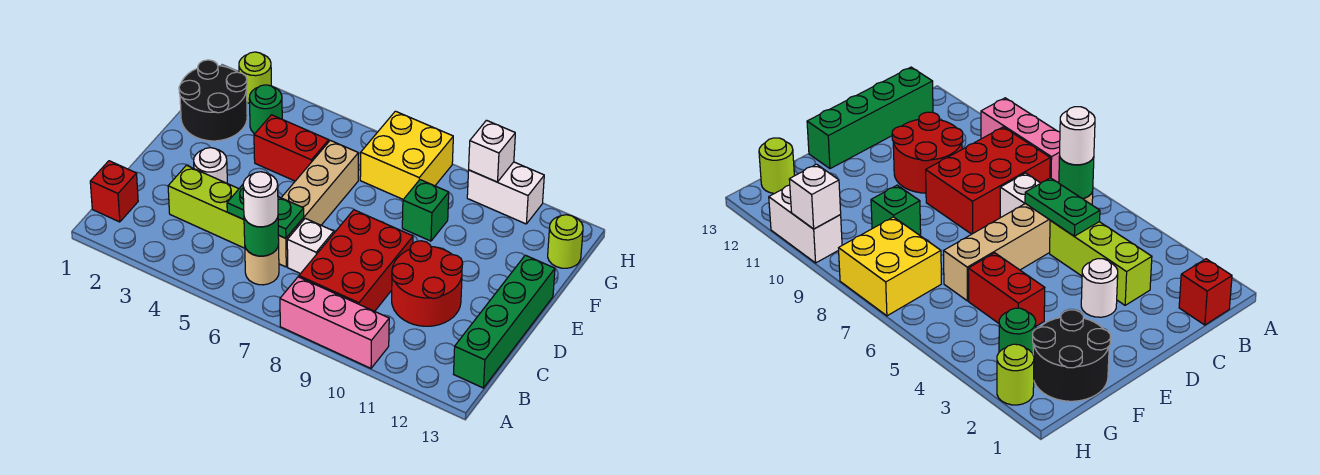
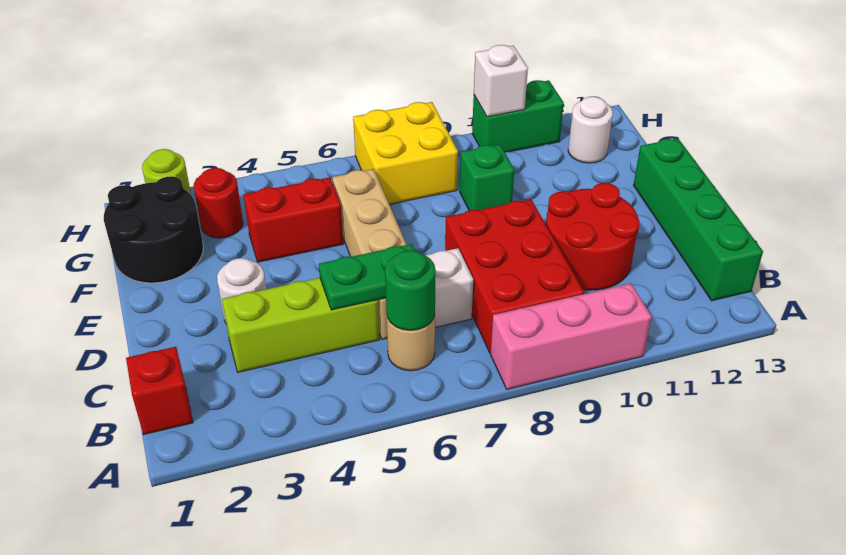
white round brick B6 level 3 -> white round brick G12 level 1
green round brick G3 level 1 -> red round brick G3 level 1
lime round brick G13 level 1 -> none
white brick H10:H11 level 1 -> green brick H10:H11 level 1

